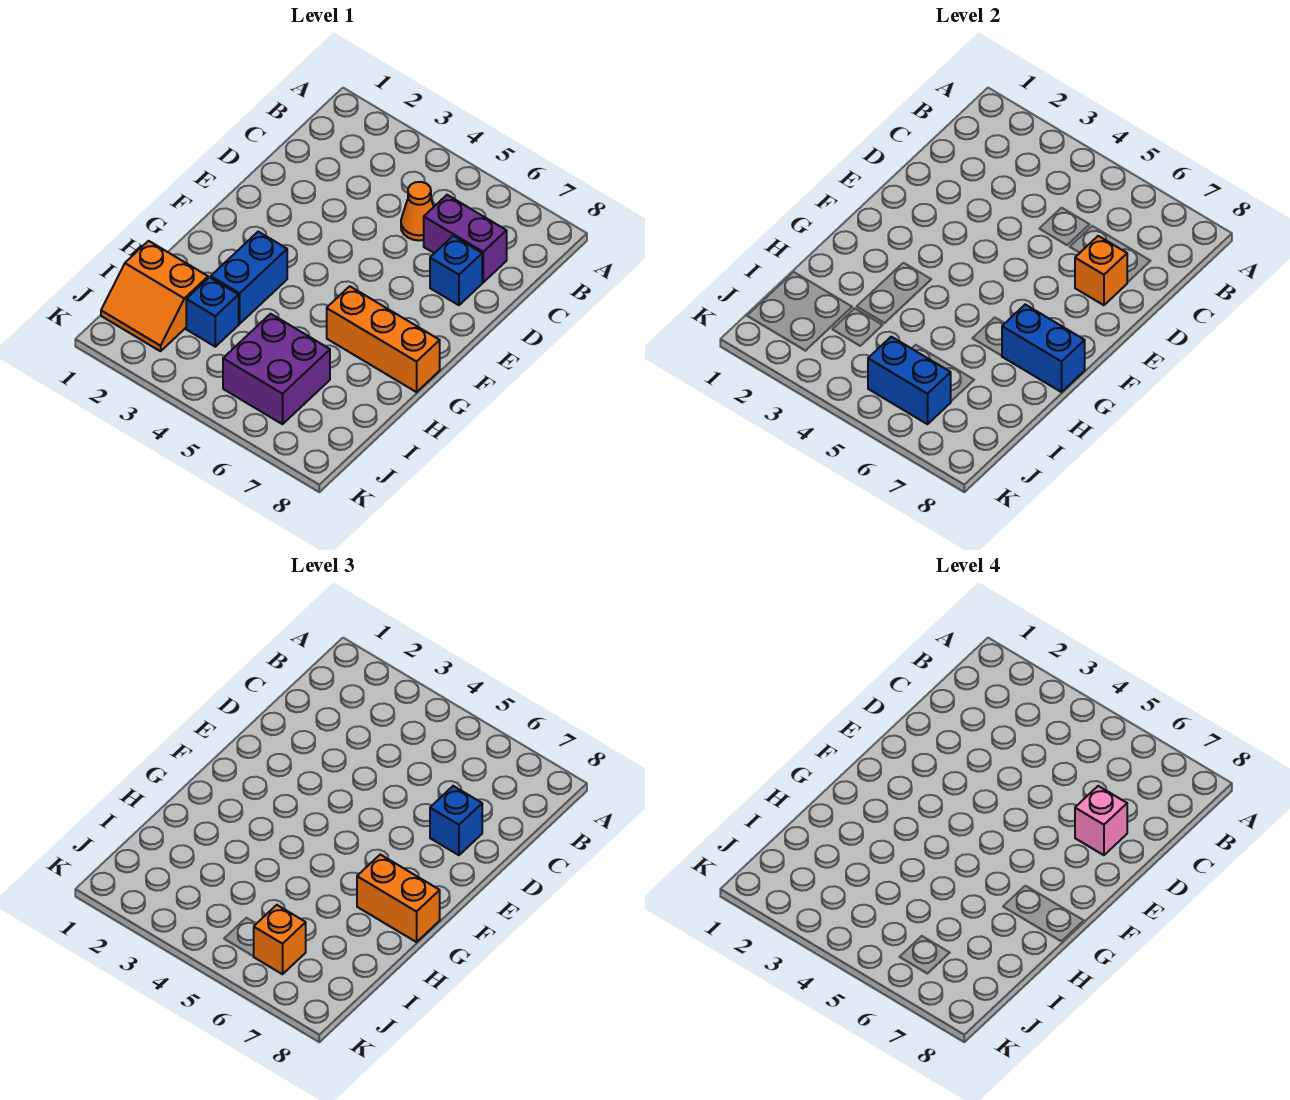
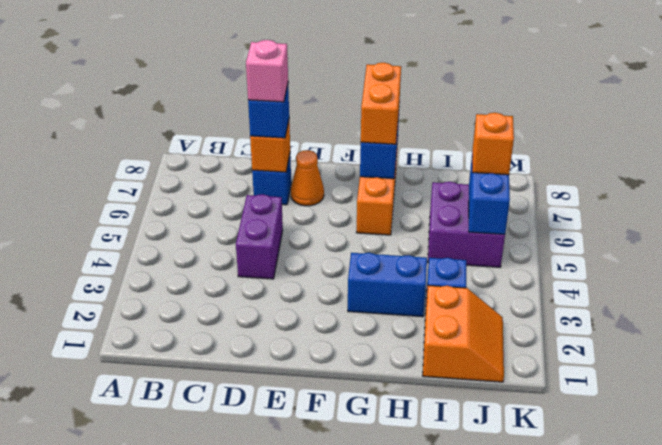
orange cone C5 level 1 -> orange cone E7 level 1
purple brick C6:C7 level 1 -> purple brick D4:D5 level 1

